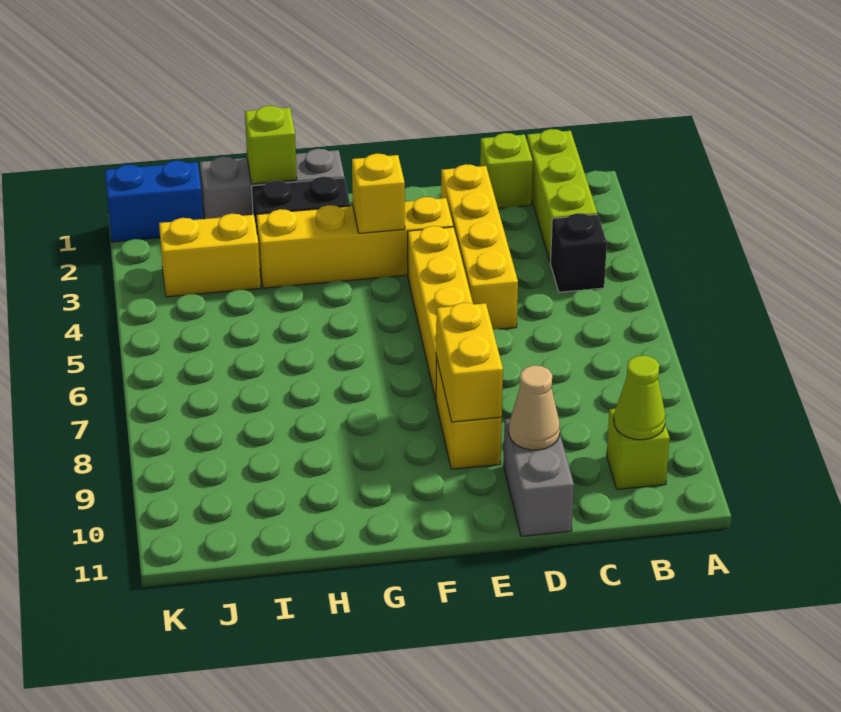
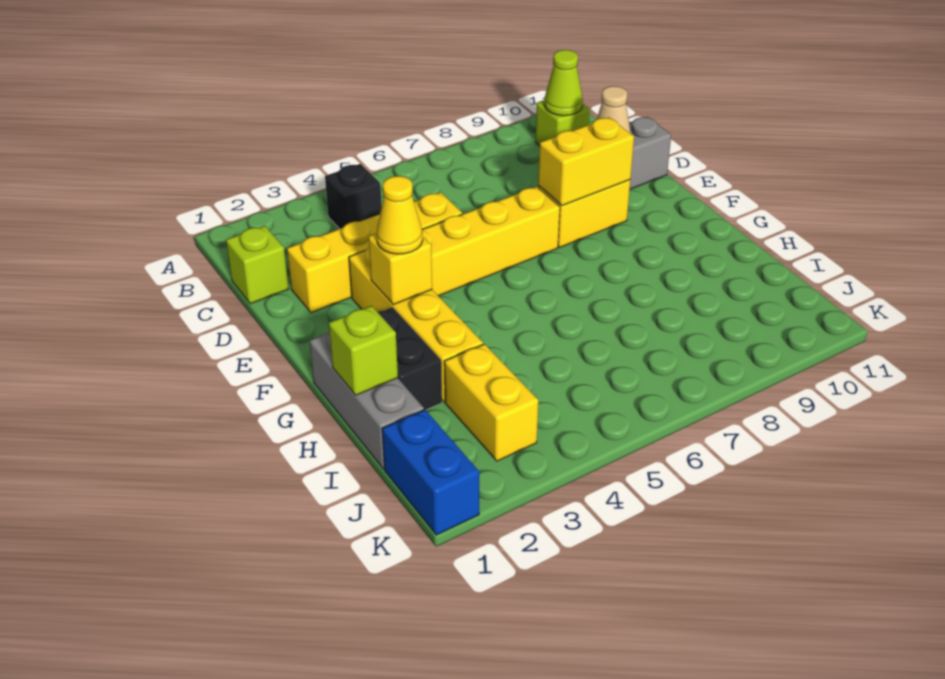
lime brick B1:B3 level 1 -> none
none -> yellow cone F3 level 3

